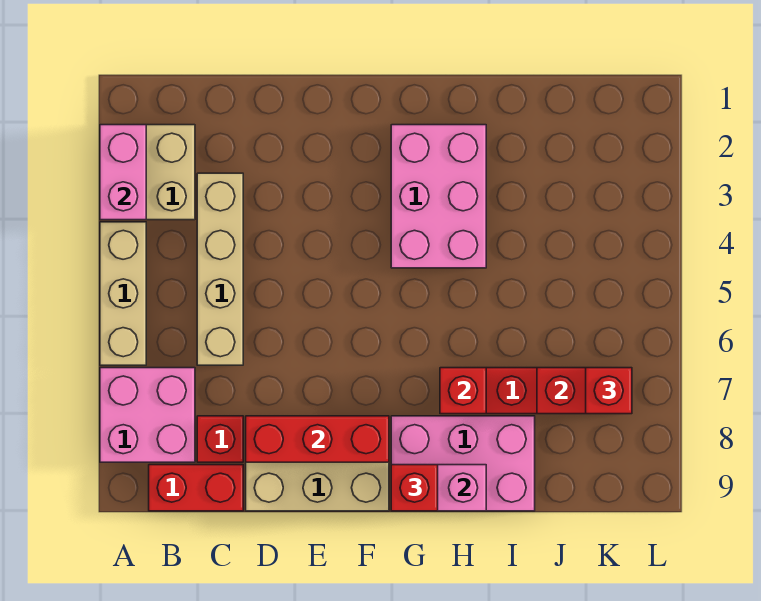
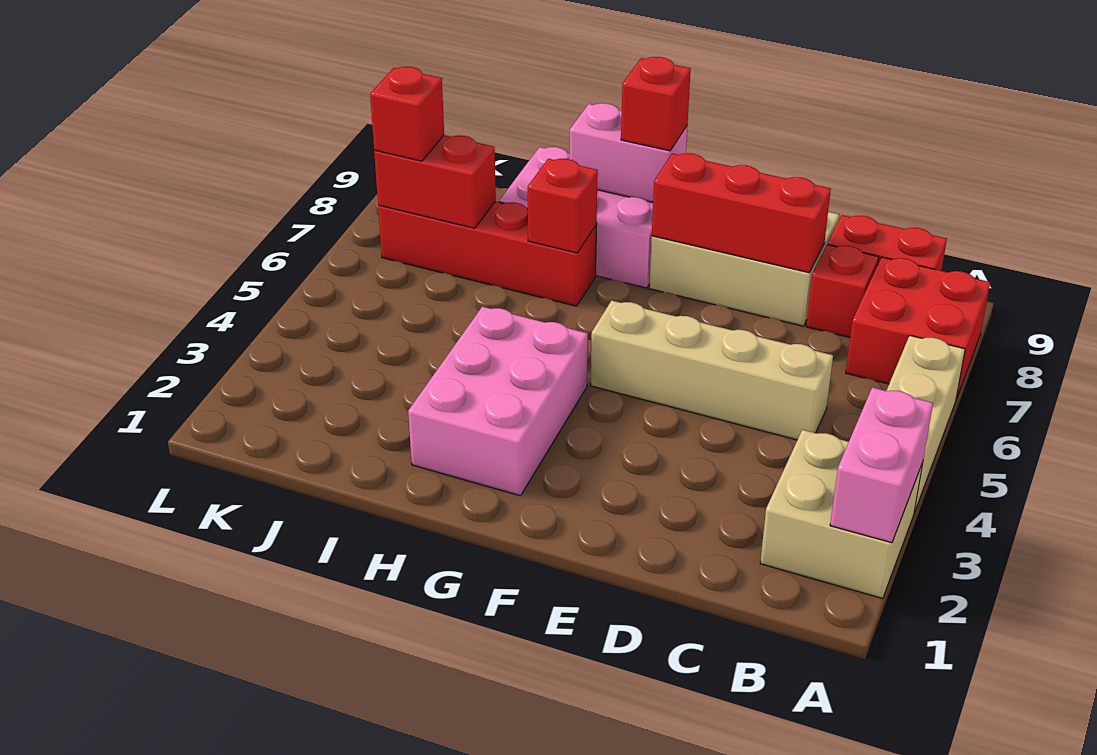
pink brick A7:B8 level 1 -> red brick A7:B8 level 1
tan brick C3:C6 level 1 -> tan brick C5:F5 level 1

